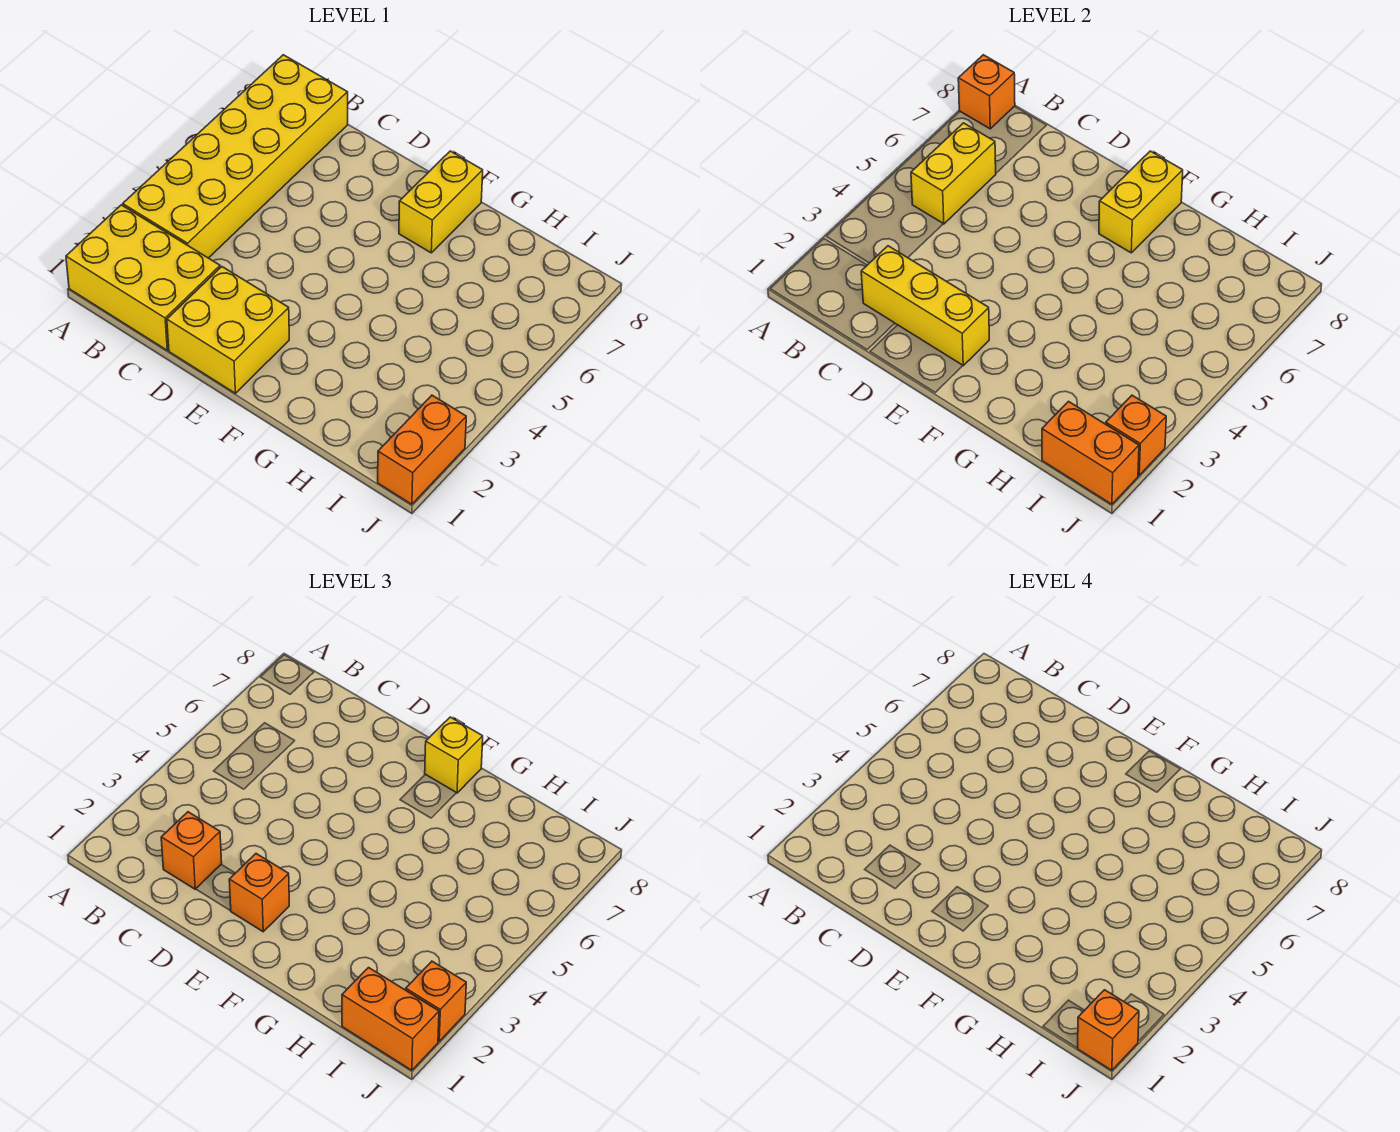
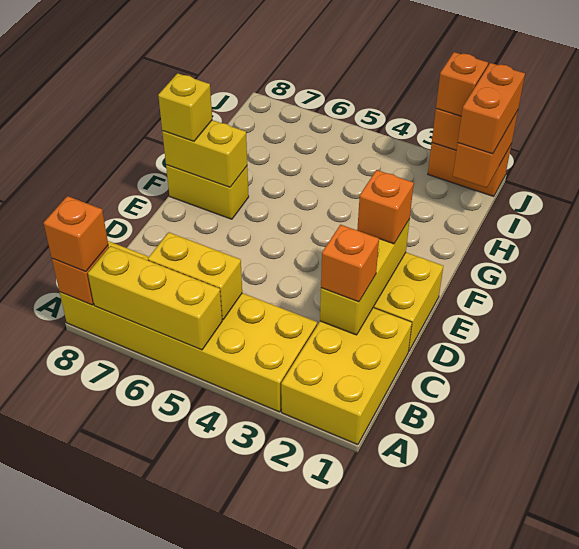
none -> yellow brick A5:A7 level 2
orange brick J1 level 4 -> orange brick A8 level 3

